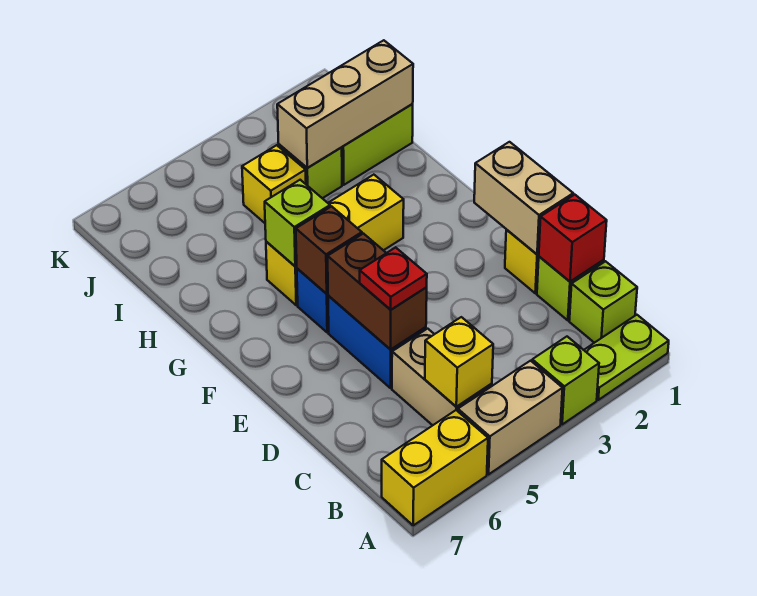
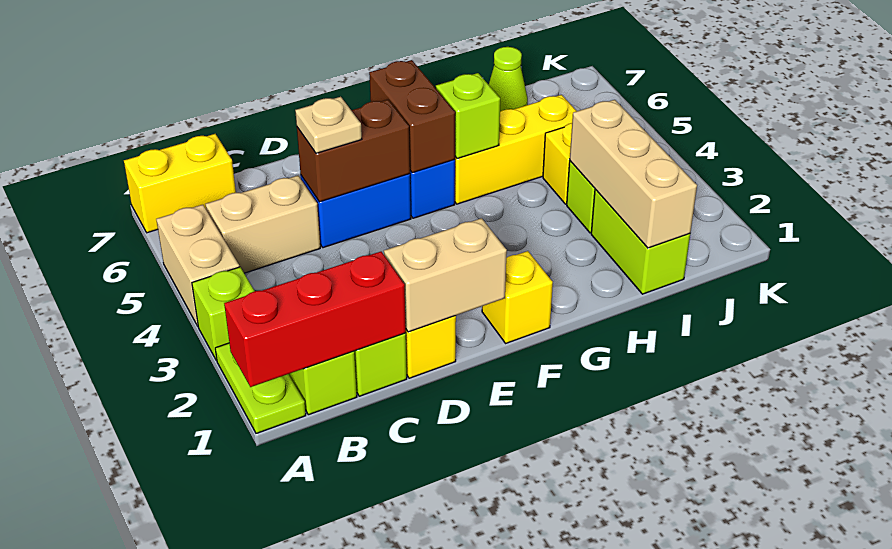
yellow brick A6:A7 level 1 -> yellow brick A7:B7 level 1
yellow brick B5 level 2 -> yellow brick F1 level 1
red brick C1 level 2 -> red brick A1:C1 level 2
red plate D5 level 3 -> tan plate D5 level 3
brown brick F5 level 2 -> brown brick F5:F6 level 2
yellow brick G3:G5 level 1 -> yellow brick G5:I5 level 1
none -> lime cone I7 level 1

